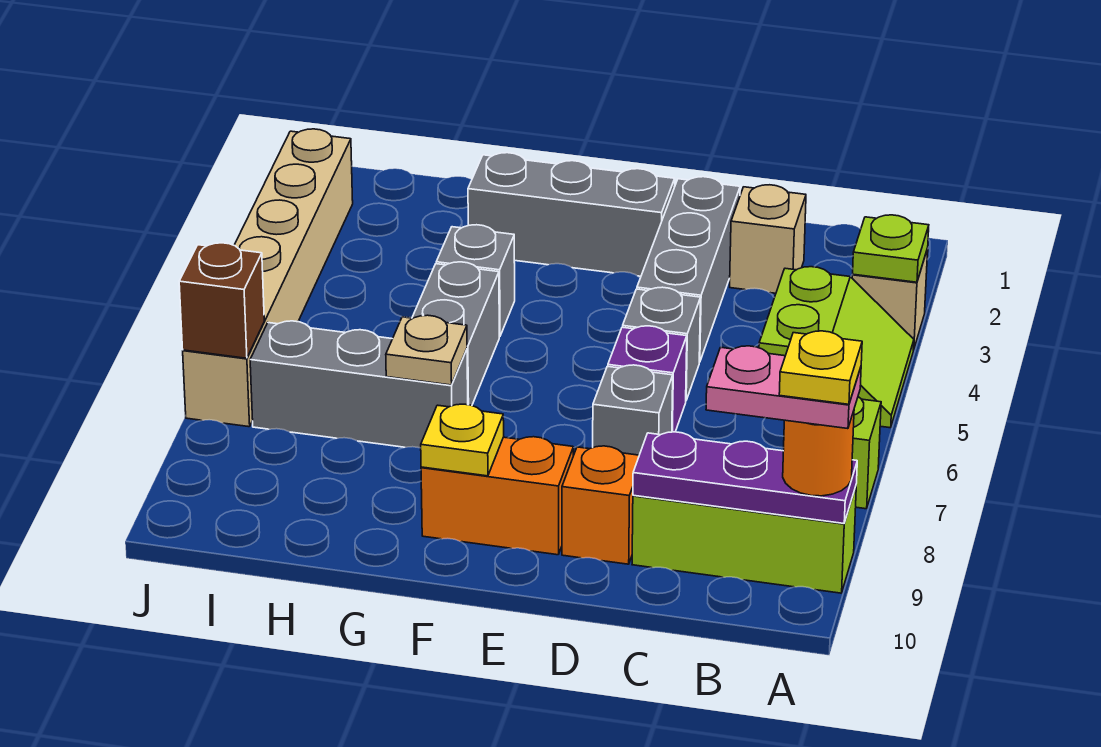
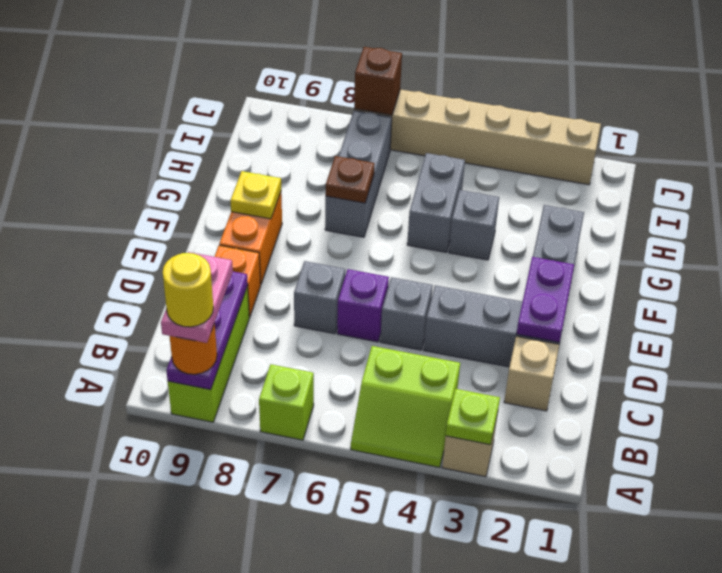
yellow plate A9 level 5 -> yellow round brick A9 level 5
none -> purple plate D2:E2 level 2
grey brick G5:G6 level 1 -> grey brick G5:H5 level 1
tan plate G7 level 2 -> brown plate G7 level 2

